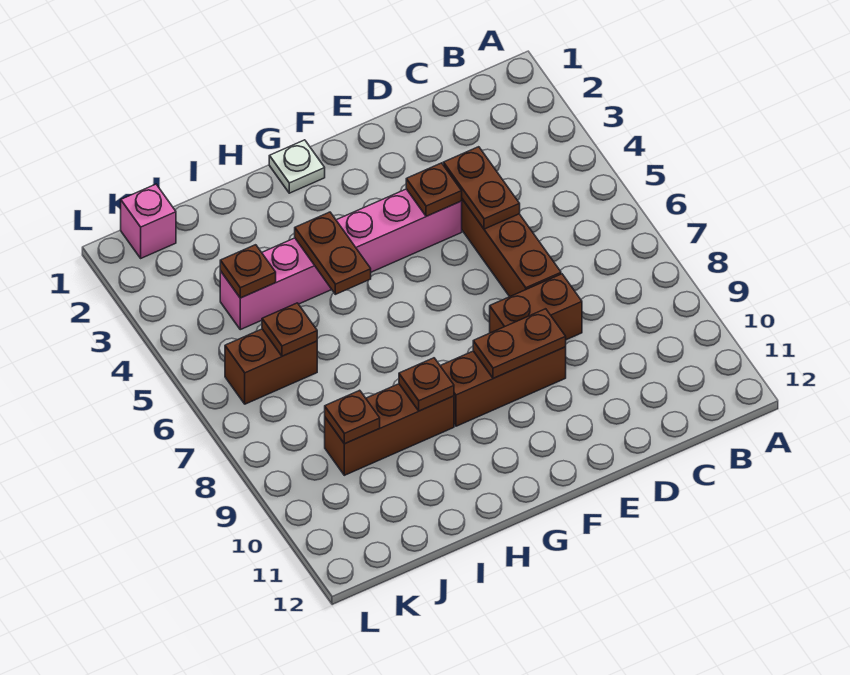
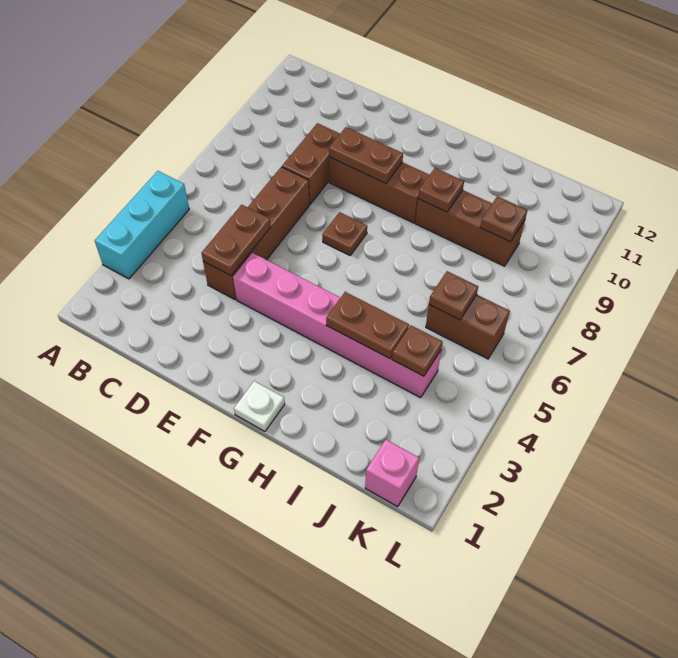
none -> cyan brick A3:A5 level 1
brown brick D8:E8 level 1 -> brown brick D8:D9 level 1
brown plate E4 level 2 -> brown plate F7 level 1
brown plate H4:H5 level 2 -> brown plate H4:I4 level 2

